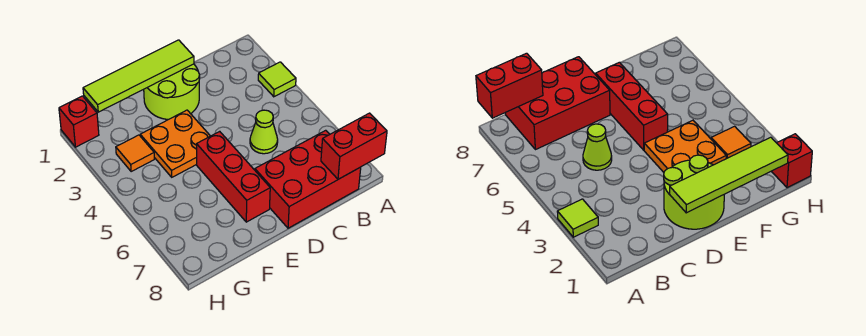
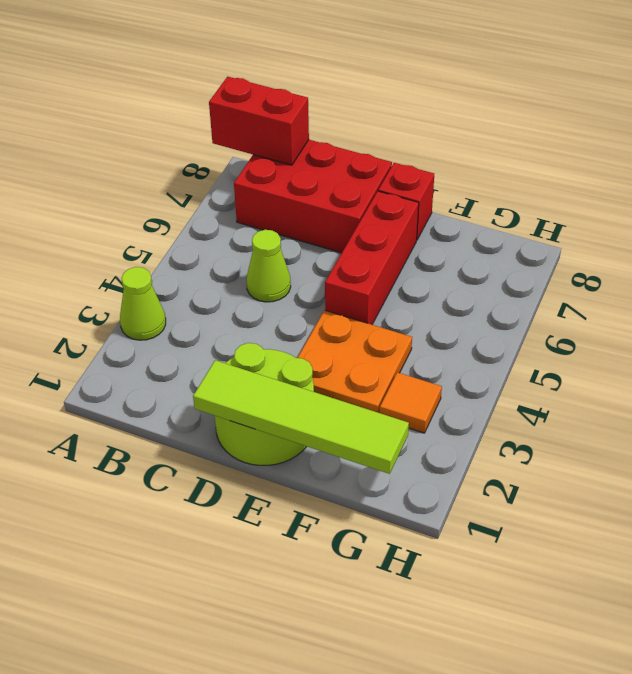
lime tile A3 level 1 -> lime cone A3 level 1
red brick H1 level 1 -> red brick E8 level 1

